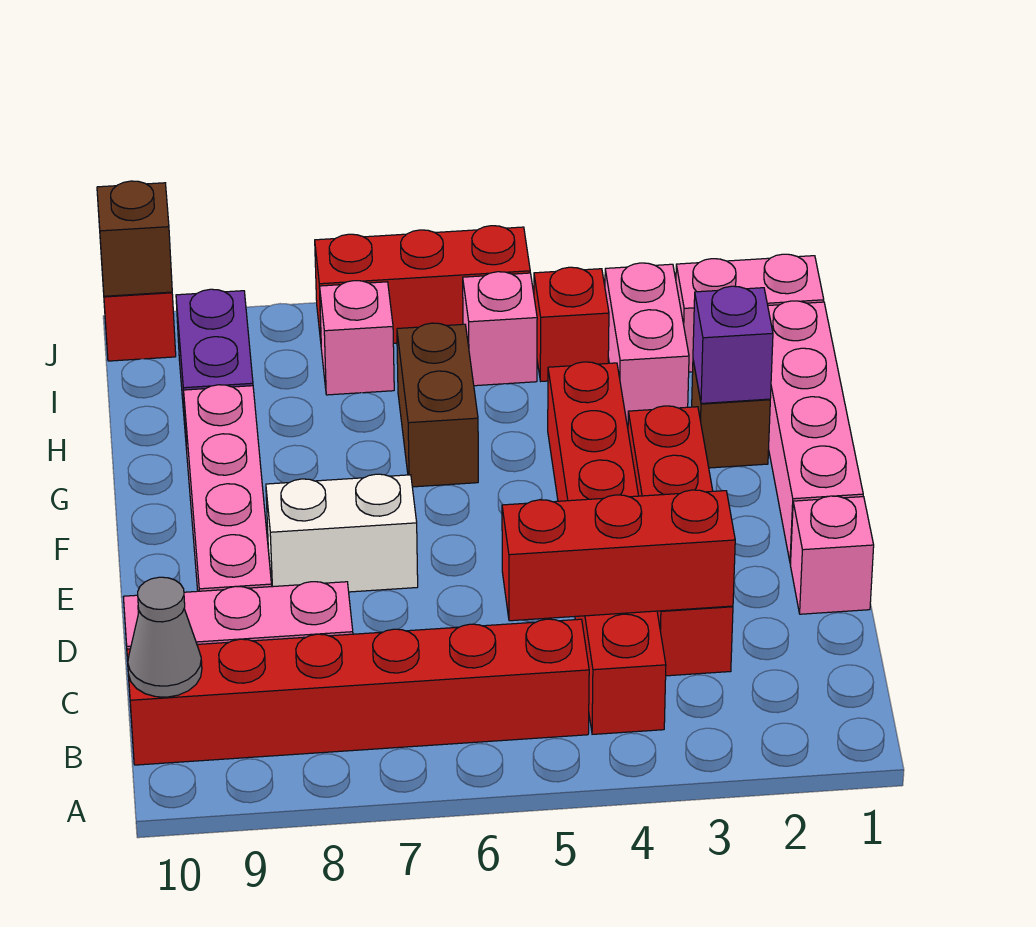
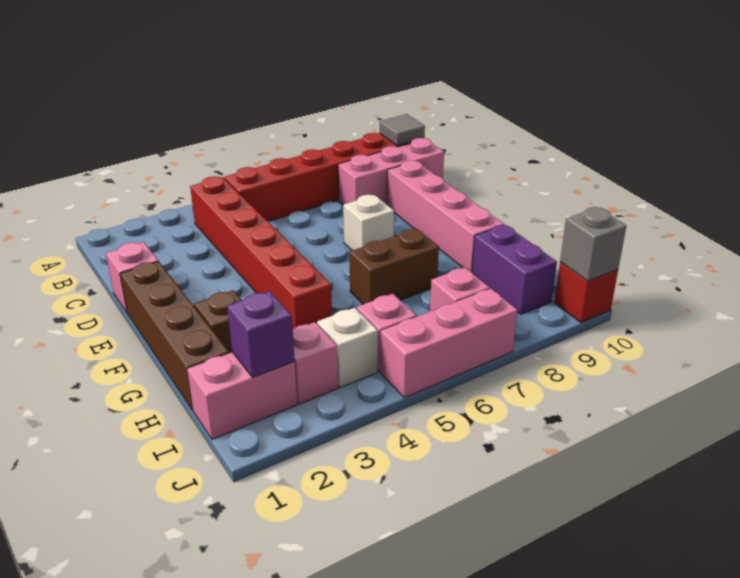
grey cone B10 level 2 -> grey tile B10 level 2
red brick C3:F3 level 1 -> none
red brick C3:C5 level 2 -> none
pink brick E1:H1 level 1 -> brown brick E1:H1 level 1
white brick E7:E8 level 1 -> white brick E7 level 1
purple brick G2 level 2 -> purple brick I2 level 2
brown brick G6:H6 level 1 -> brown brick G6:G7 level 1
pink brick H3:I3 level 1 -> pink brick I3 level 1
red brick I4 level 1 -> white brick I4 level 1
red brick J5:J7 level 1 -> pink brick J5:J7 level 1
brown brick J10 level 2 -> grey brick J10 level 2

